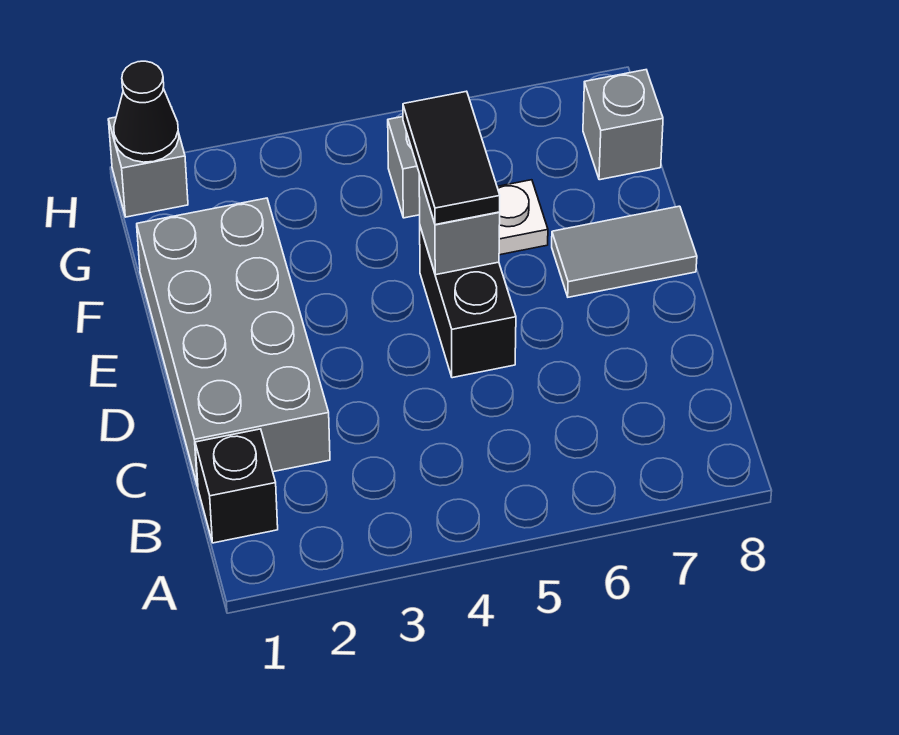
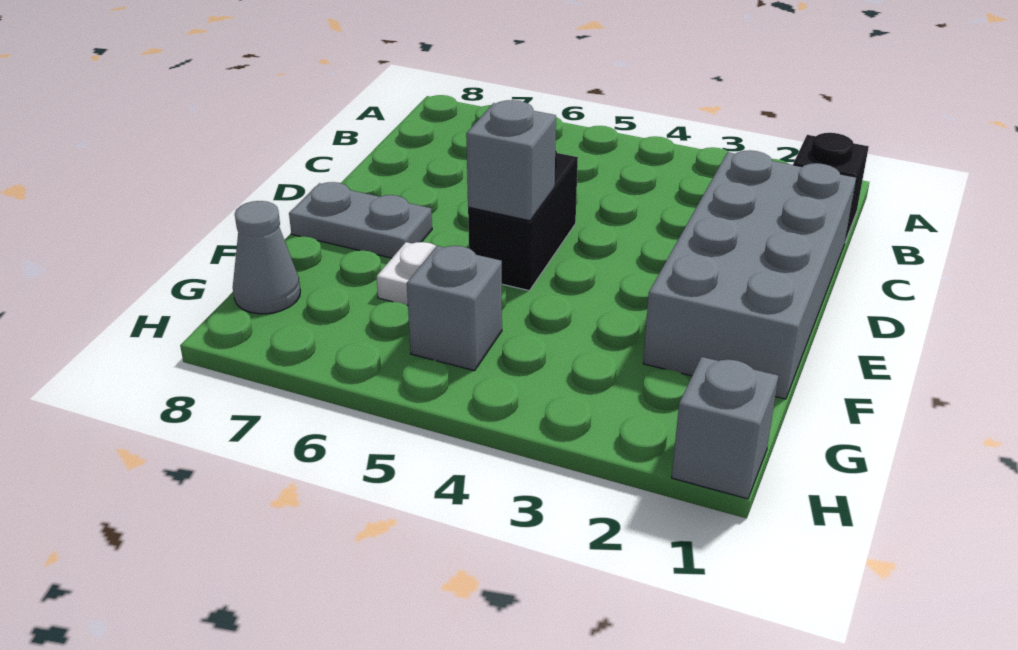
black tile E5:F5 level 3 -> none
grey tile E7:E8 level 1 -> grey plate E7:E8 level 1
grey brick G8 level 1 -> grey cone G8 level 1
black cone H1 level 2 -> none

